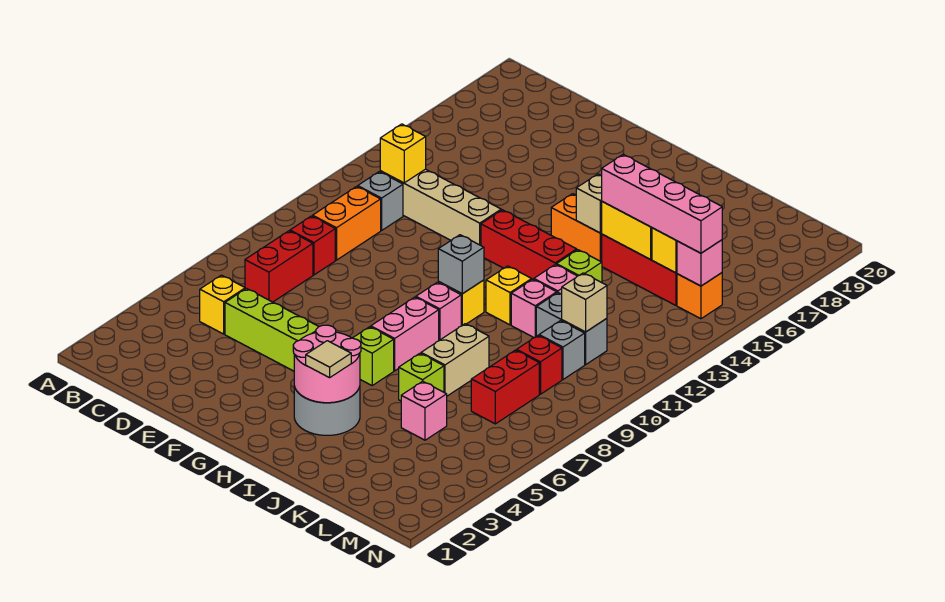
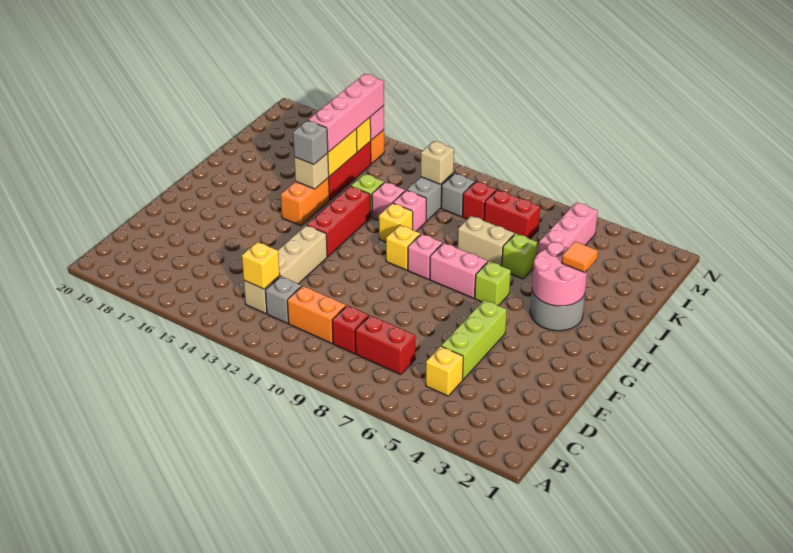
grey brick H10 level 2 -> grey brick I15 level 3
tan tile I3 level 3 -> orange tile I3 level 3
pink brick K5 level 1 -> pink brick K5:M5 level 1

